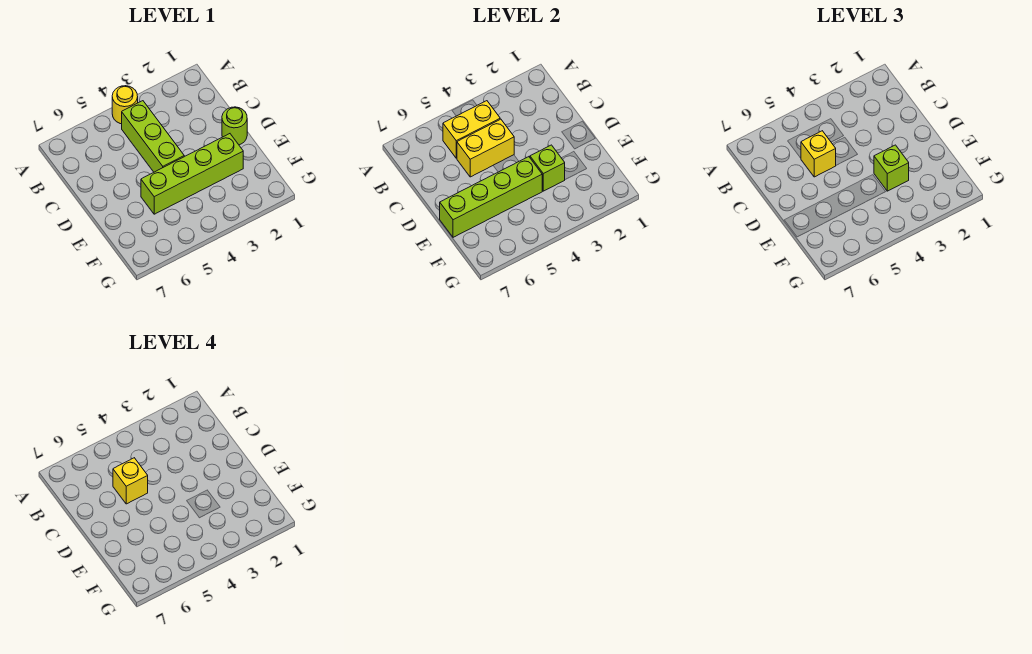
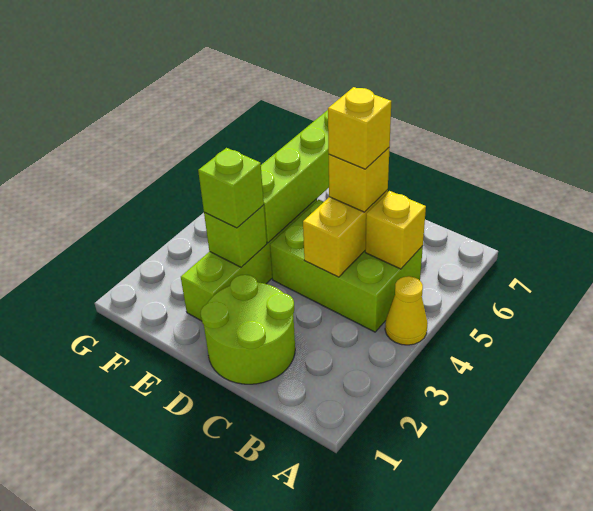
yellow round brick A4 level 1 -> yellow cone A4 level 1
lime brick B4:D4 level 1 -> lime brick B4:D5 level 1
yellow brick B4:B5 level 2 -> yellow brick B5 level 2
lime round brick D1 level 1 -> lime round brick C1:D2 level 1

